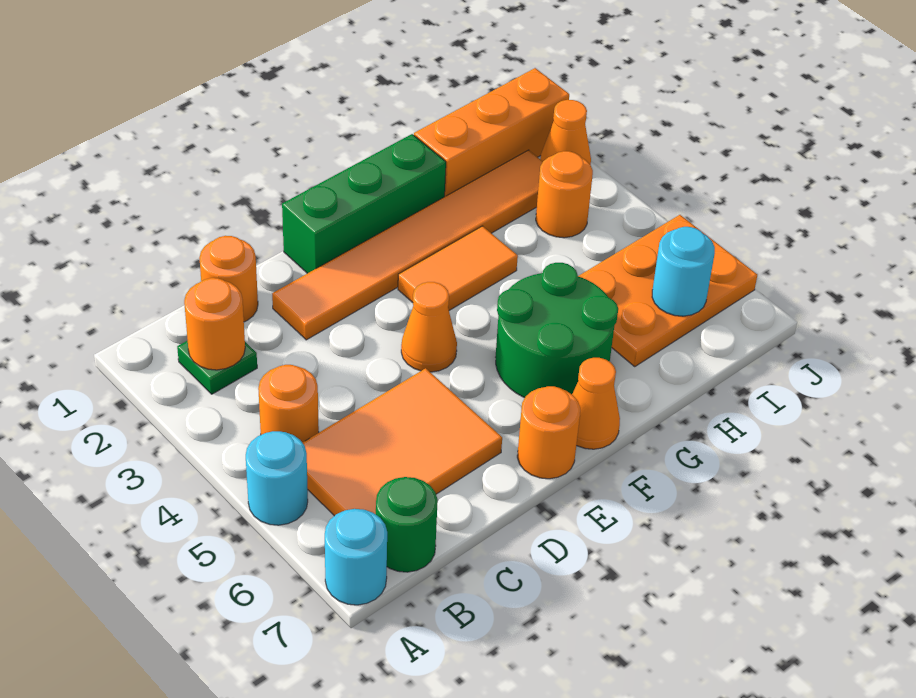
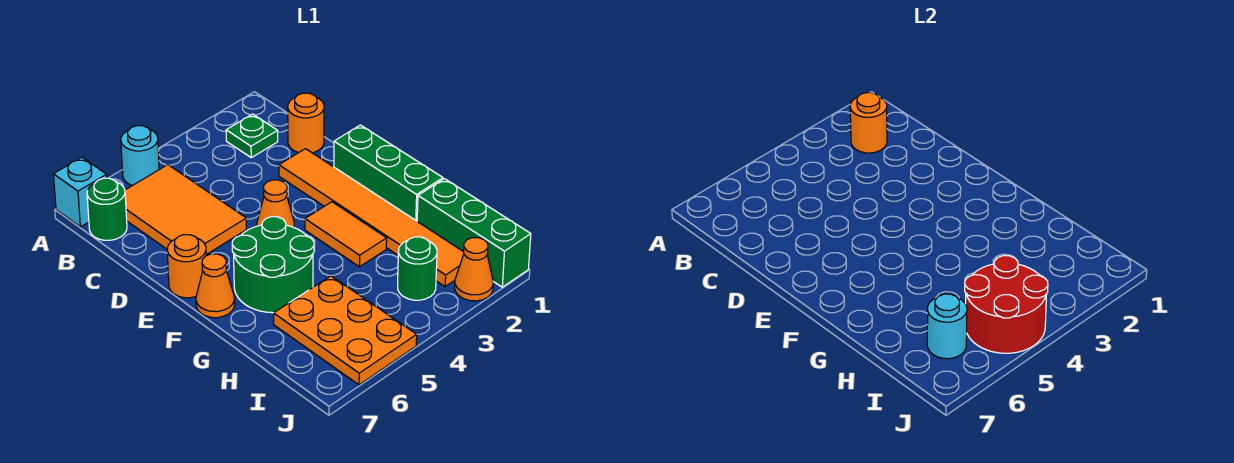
cyan round brick A7 level 1 -> cyan brick A7 level 1
orange round brick B4 level 1 -> none
orange brick H1:J1 level 1 -> green brick H1:J1 level 1
orange round brick I3 level 1 -> green round brick I3 level 1
none -> red round brick I4:J5 level 2

